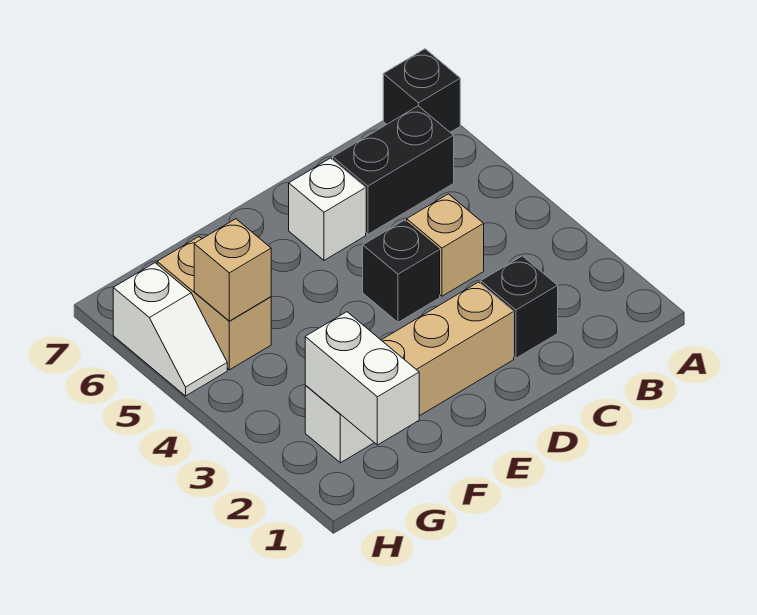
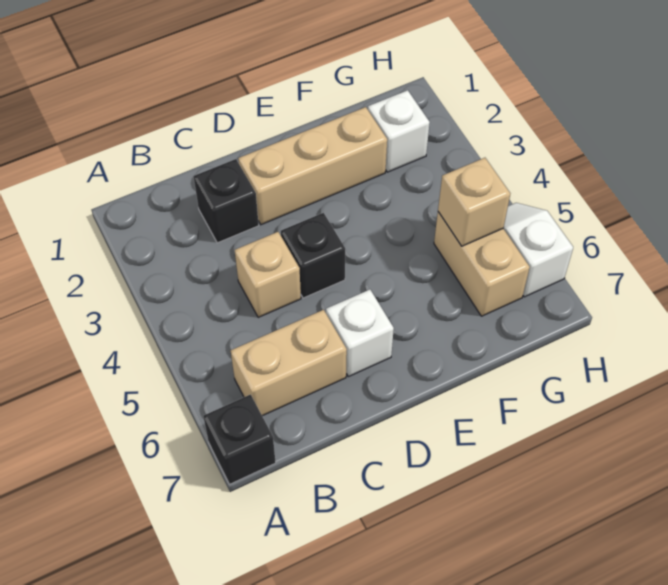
black brick B6:C6 level 1 -> tan brick B6:C6 level 1
white brick G1:G2 level 2 -> none

